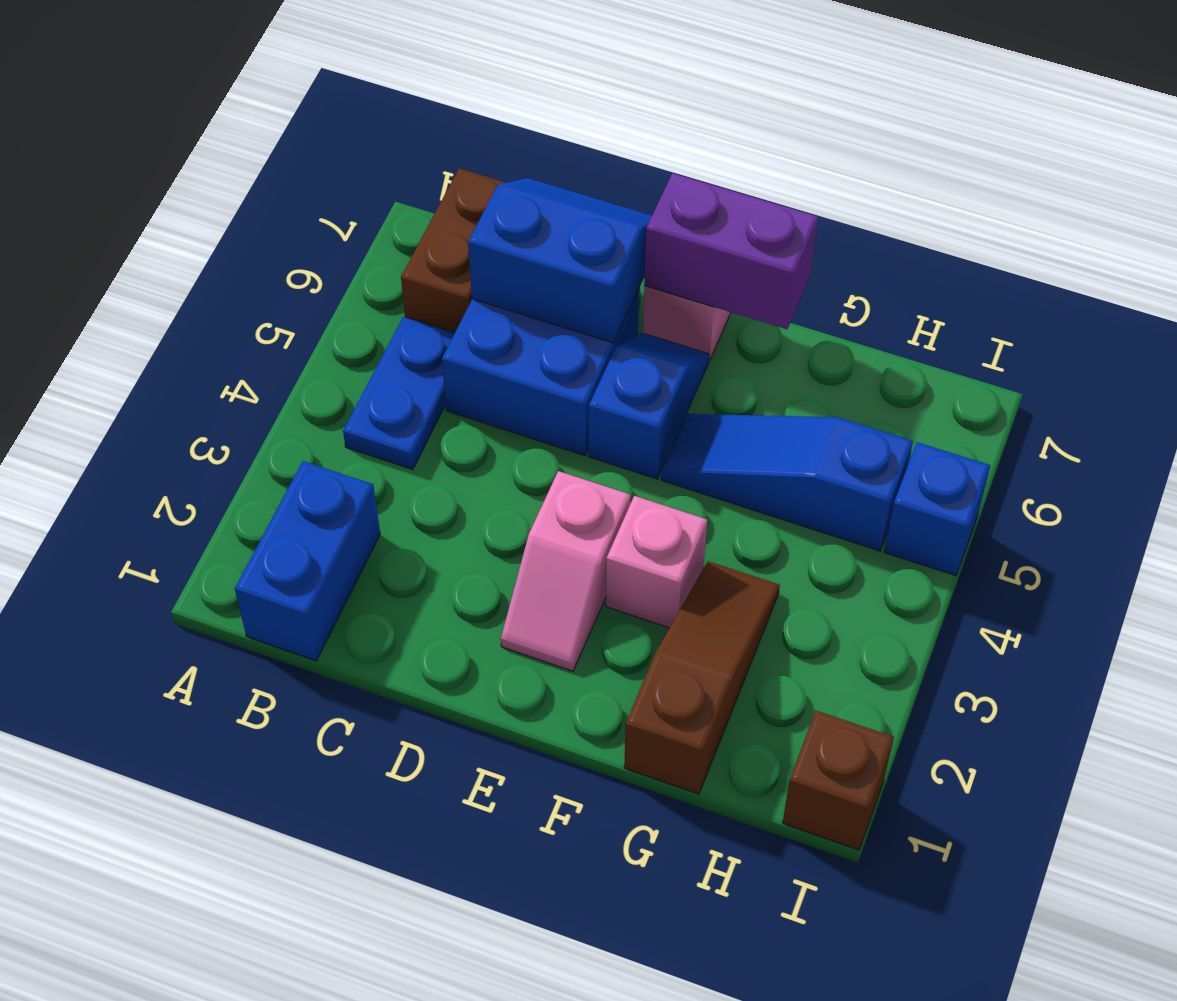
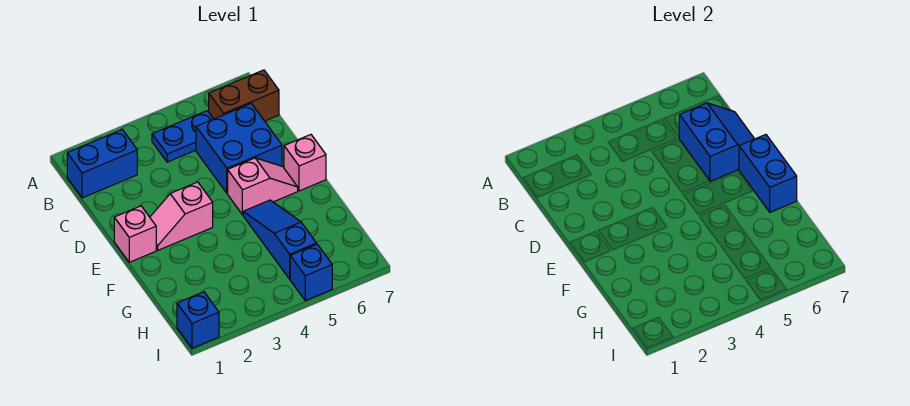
blue slope E5:E6 level 1 top 5 -> pink slope E5:E6 level 1 top 5
purple brick E7:F7 level 2 -> blue brick E7:F7 level 2
pink brick F3 level 1 -> pink brick E1 level 1
brown slope G1:G3 level 1 top 1 -> none
brown brick I1 level 1 -> blue brick I1 level 1

